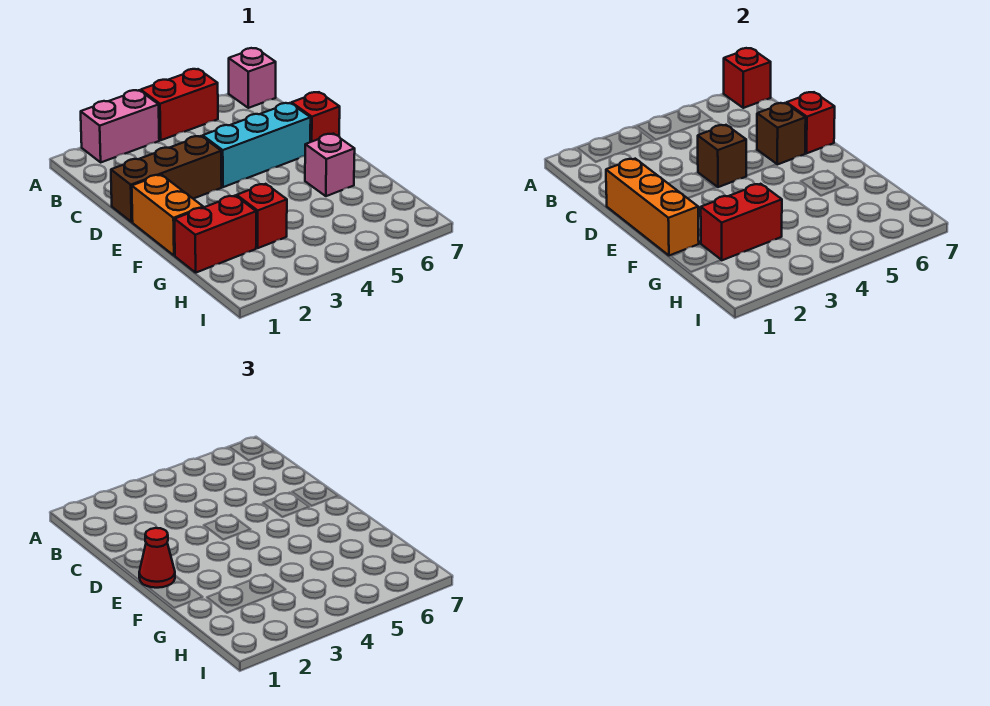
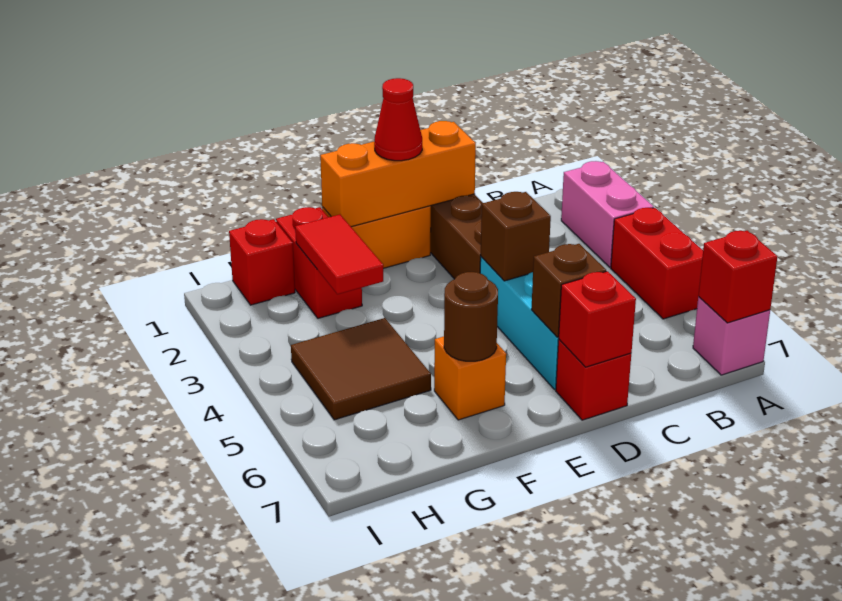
pink brick F6 level 1 -> orange brick F6 level 1
none -> brown round brick F6 level 2
red brick G2:G3 level 2 -> red tile G2:G3 level 2
red brick G3 level 1 -> red brick H1 level 1
none -> brown tile G4:H5 level 1

